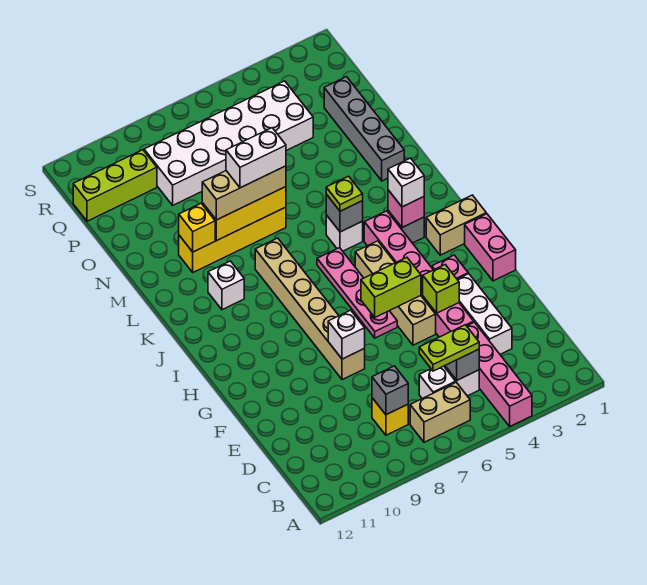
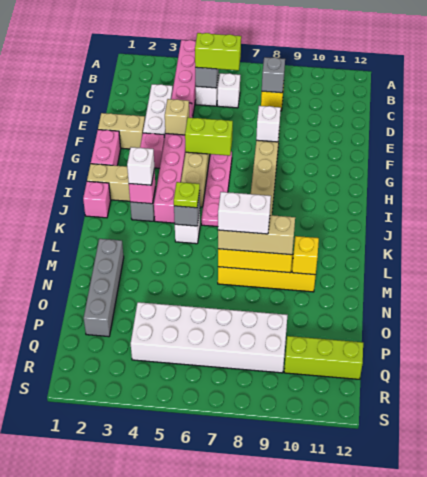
tan brick B6:B7 level 1 -> tan brick F1:F2 level 1
lime plate C5:C6 level 3 -> lime brick C5:C6 level 3
lime brick F4 level 2 -> tan brick F4 level 2
none -> pink brick J1 level 1
white brick K10 level 1 -> none

